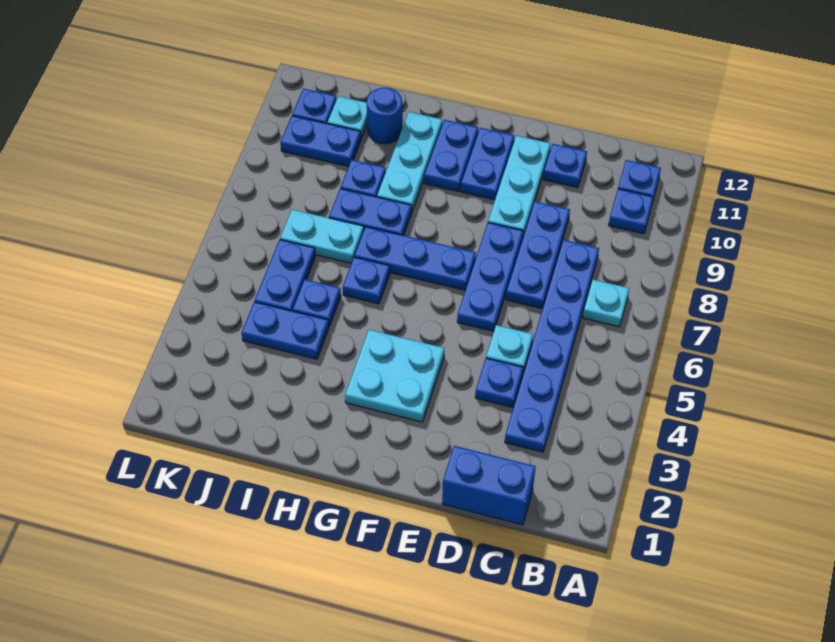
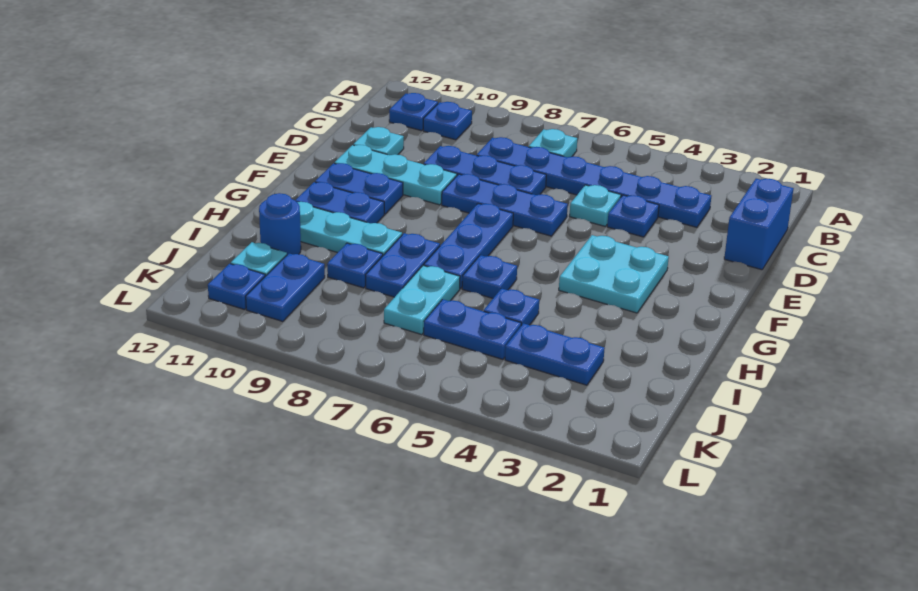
blue plate D11 level 1 -> cyan plate D11 level 1
blue plate I4:J4 level 1 -> blue plate J3:J4 level 1

